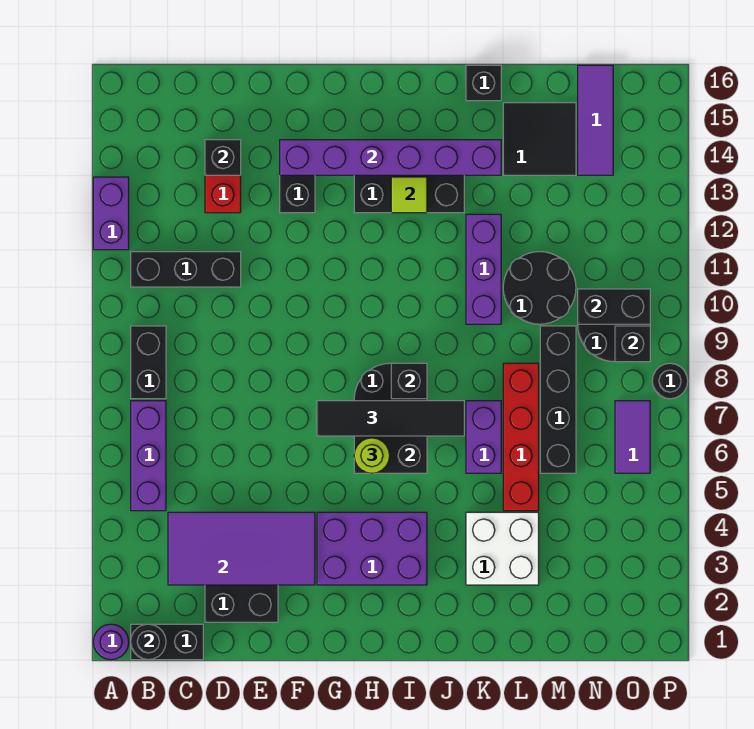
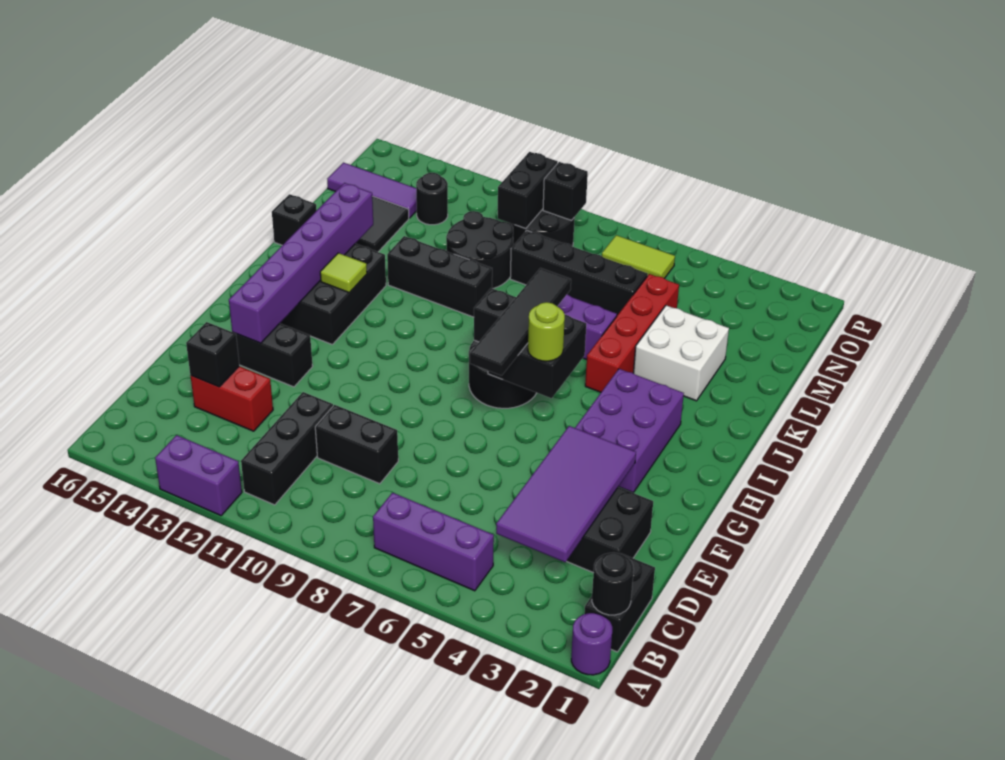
black brick B8:B9 level 1 -> black brick D9:D10 level 1
purple brick K10:K12 level 1 -> black brick K10:K12 level 1
red brick L5:L8 level 1 -> red brick J5:M5 level 1
purple tile O6:O7 level 1 -> lime tile O6:O7 level 1
black round brick P8 level 1 -> black round brick N13 level 1

